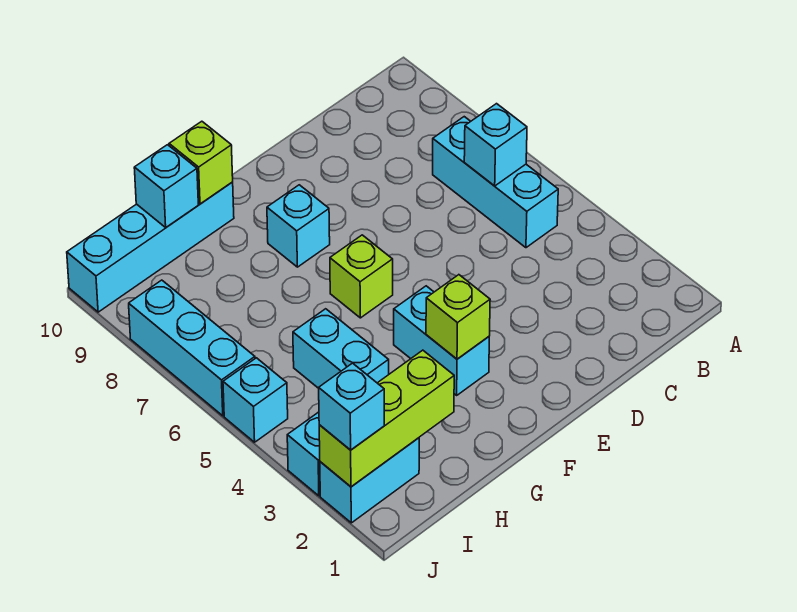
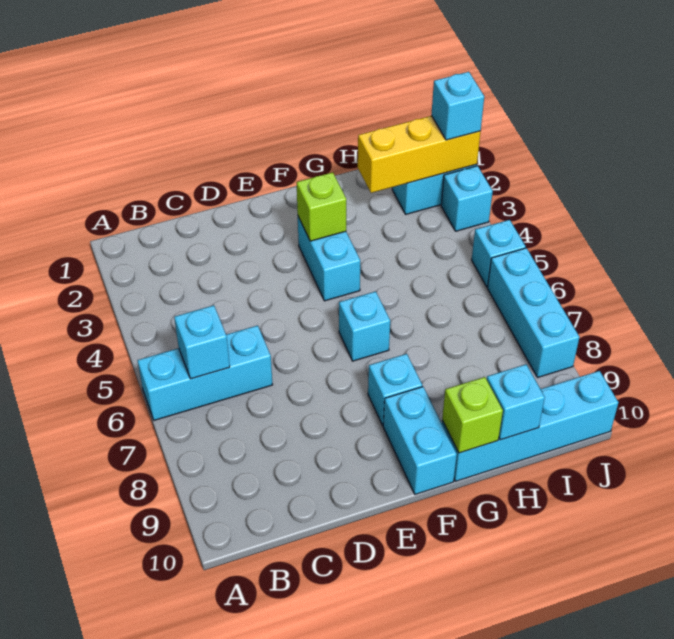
cyan brick B5:B7 level 1 -> cyan brick A6:C6 level 1
lime brick F6 level 1 -> cyan brick F6 level 1
lime brick H2:J2 level 2 -> yellow brick H2:J2 level 2
cyan brick H4:H5 level 1 -> cyan brick F9:F10 level 1

